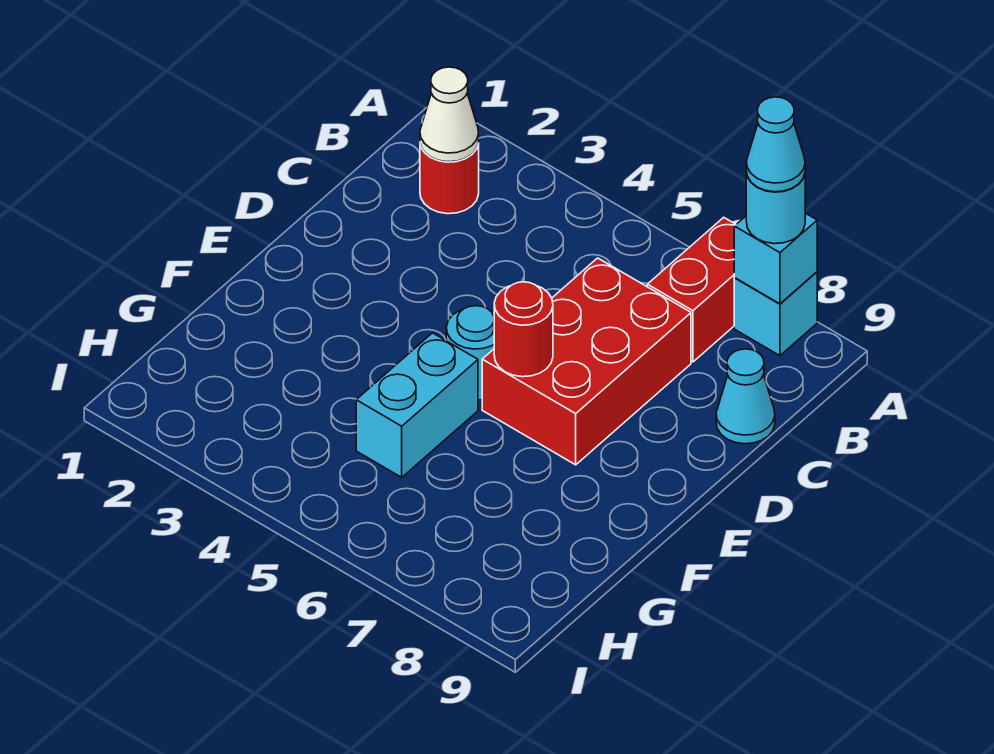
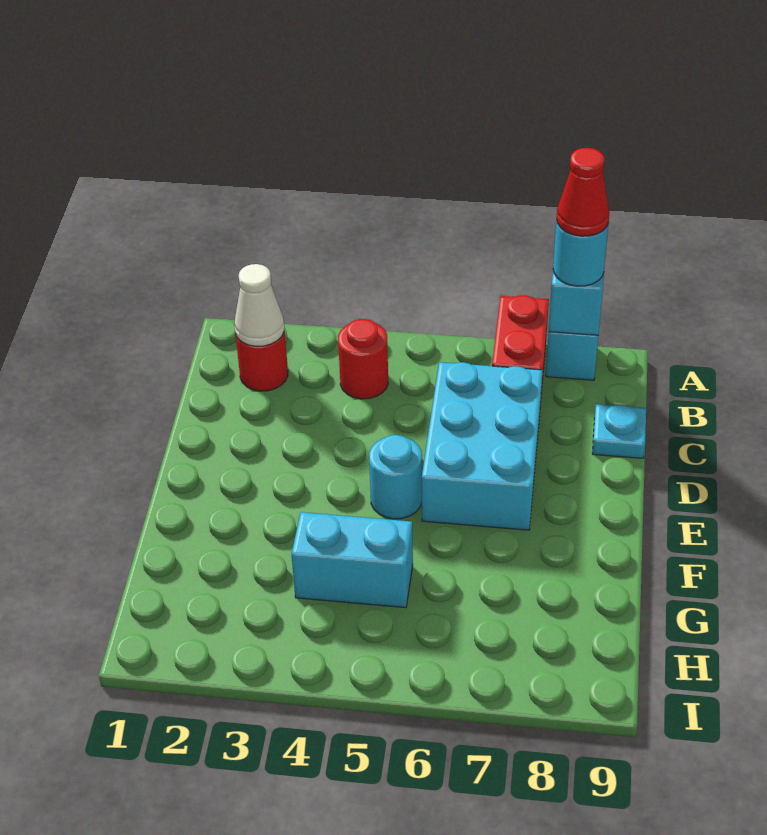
cyan cone A8 level 4 -> red cone A8 level 4
red brick C6:E7 level 1 -> cyan brick C6:E7 level 1
cyan cone C9 level 1 -> cyan plate C9 level 1
red round brick E6 level 2 -> red round brick B4 level 1
cyan brick F5:G5 level 1 -> cyan brick G4:G5 level 1

